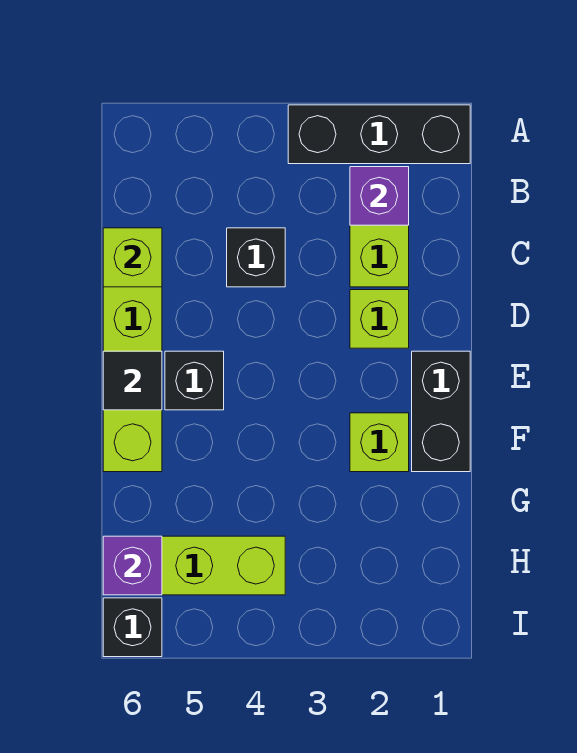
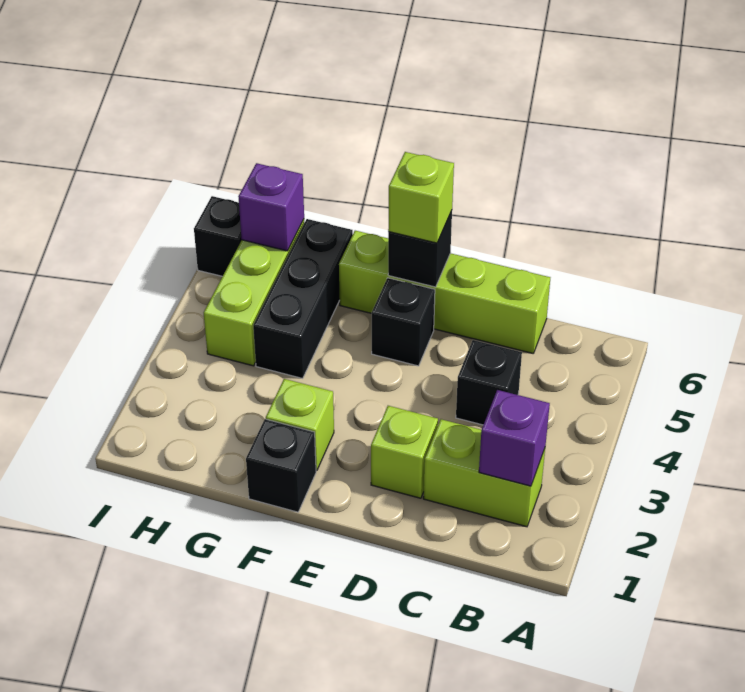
black brick A1:A3 level 1 -> black brick G4:G6 level 1
lime brick C6 level 2 -> lime brick E6 level 3
black brick E1:F1 level 1 -> black brick F1 level 1
black tile E6 level 2 -> black brick E6 level 2

